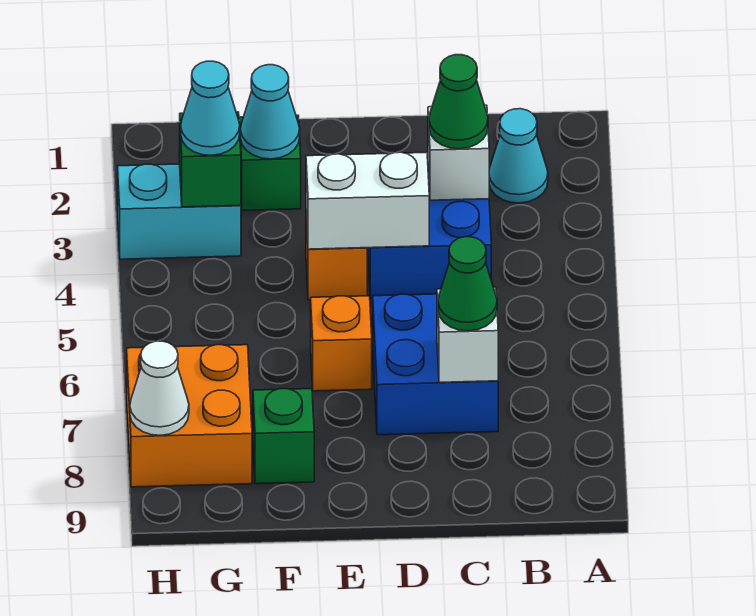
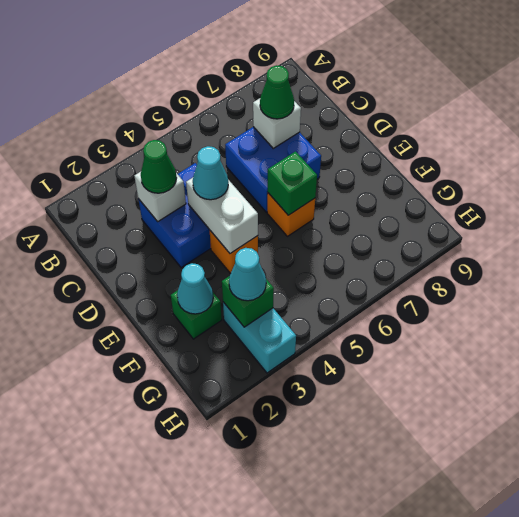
cyan cone B2 level 1 -> cyan cone D4 level 3
green brick F8 level 1 -> green brick E6 level 2
orange brick G7:H8 level 1 -> none
white cone H8 level 2 -> none

